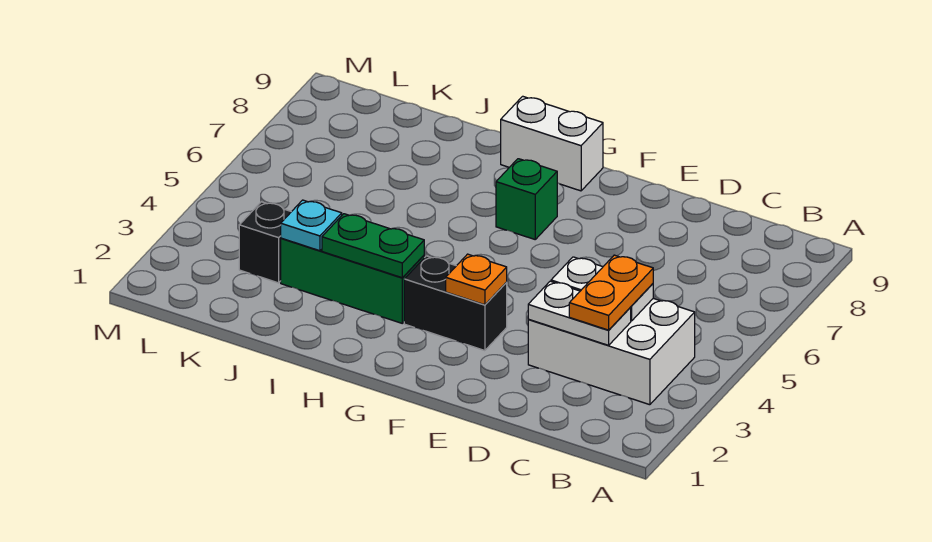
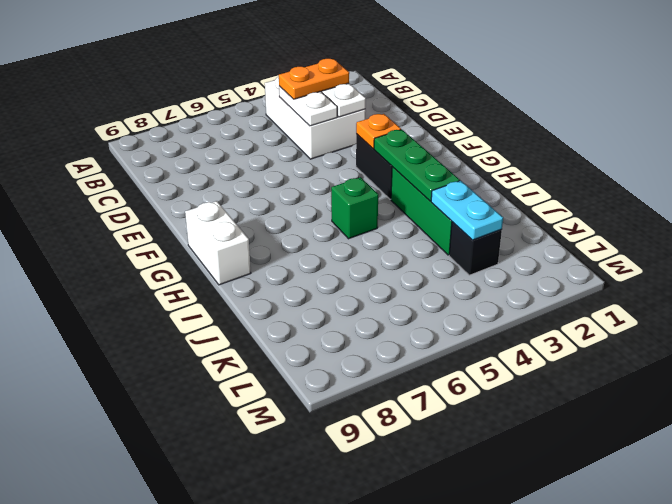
green brick G7 level 1 -> green brick H5 level 1
green plate H3:I3 level 2 -> green plate G3:I3 level 2
cyan plate J3 level 2 -> cyan plate J3:K3 level 2

